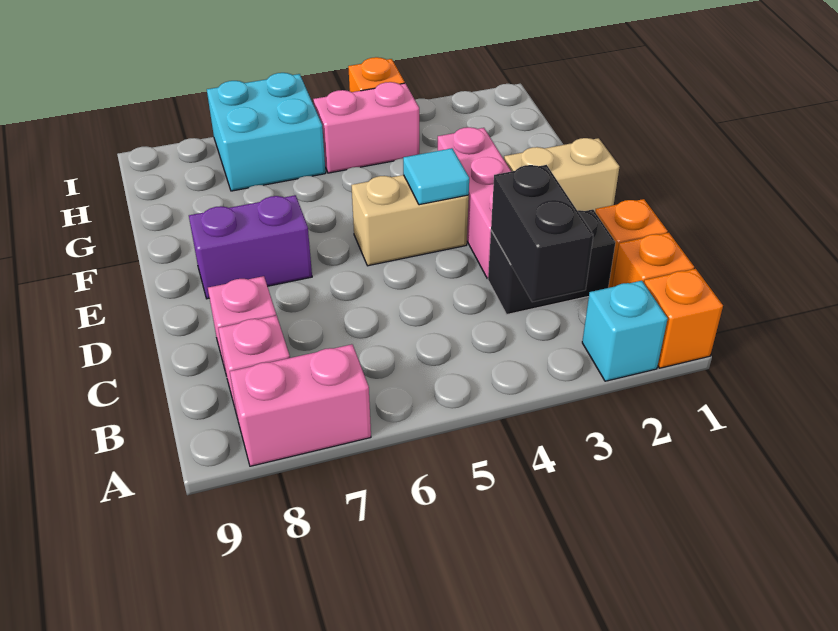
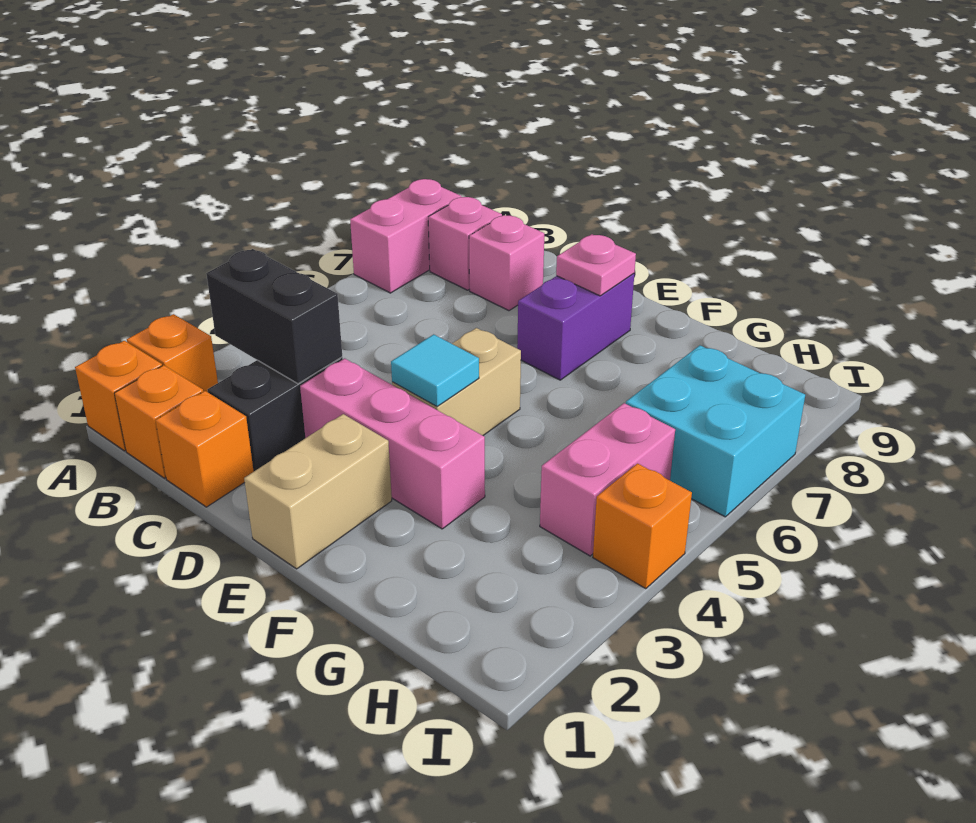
cyan brick A2 level 1 -> orange brick A2 level 1
none -> pink plate E8 level 2

